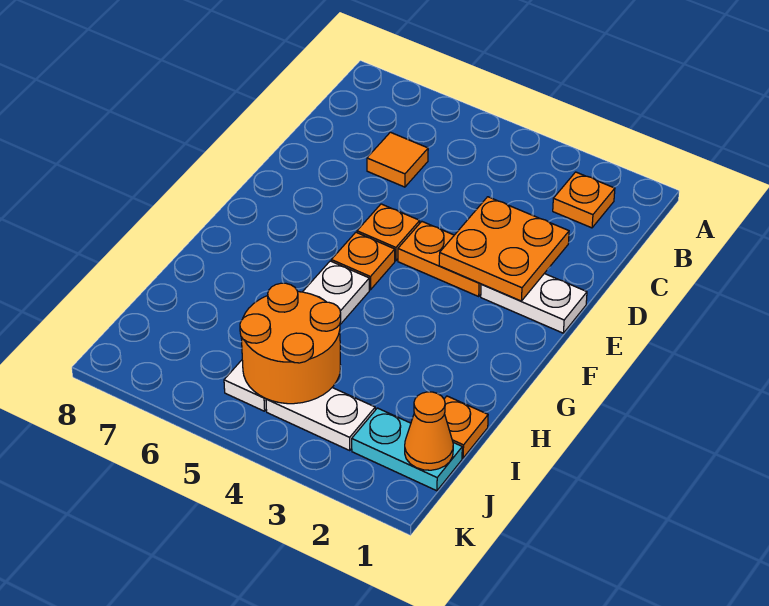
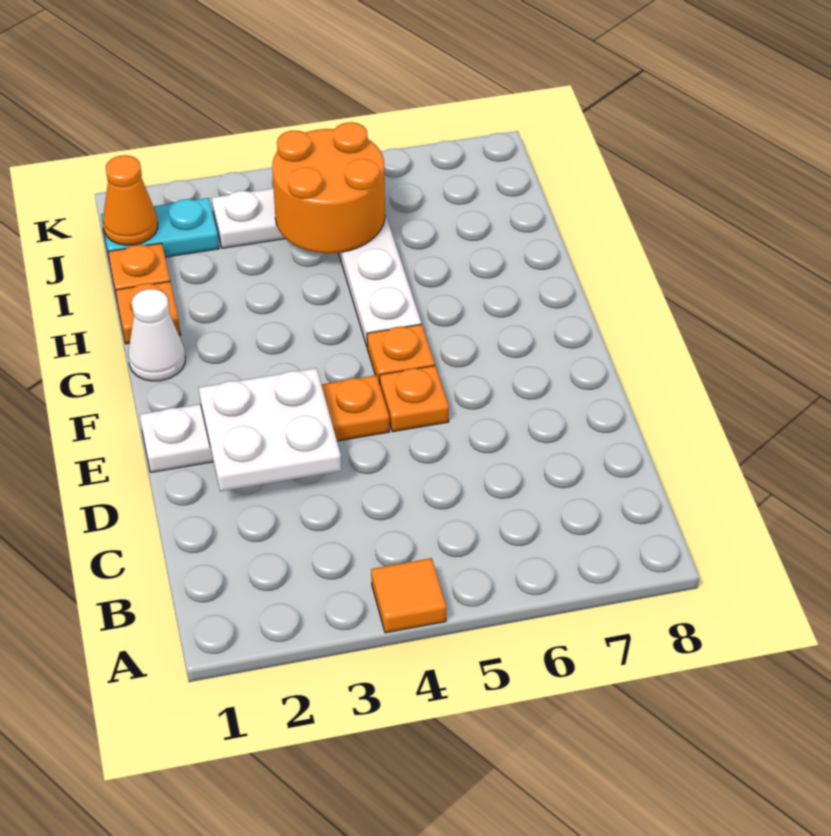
orange plate B2 level 1 -> orange plate H1 level 1
orange tile C6 level 1 -> orange tile A4 level 1
orange plate D2:E3 level 2 -> white plate D2:E3 level 2
none -> white cone G1 level 1

